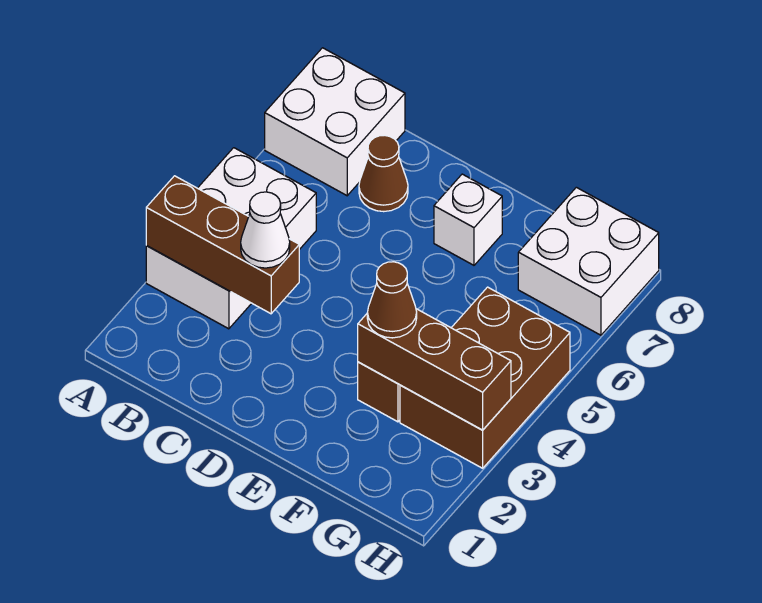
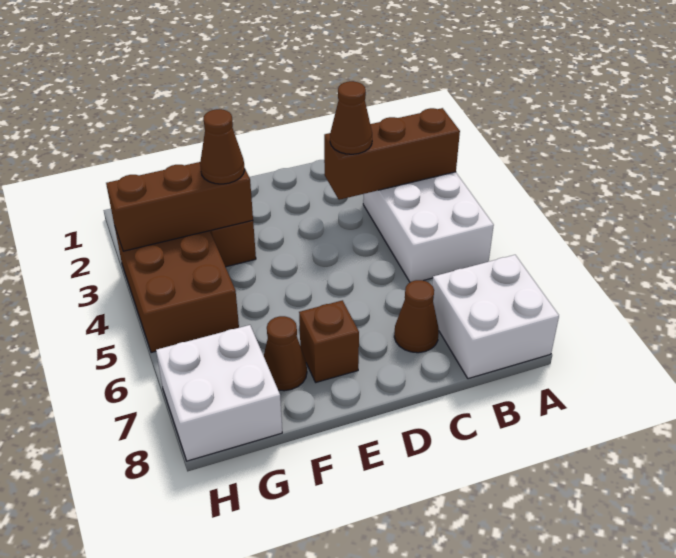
white cone C3 level 3 -> brown cone C3 level 3
white brick E7 level 1 -> brown brick E7 level 1
none -> brown cone F7 level 1

